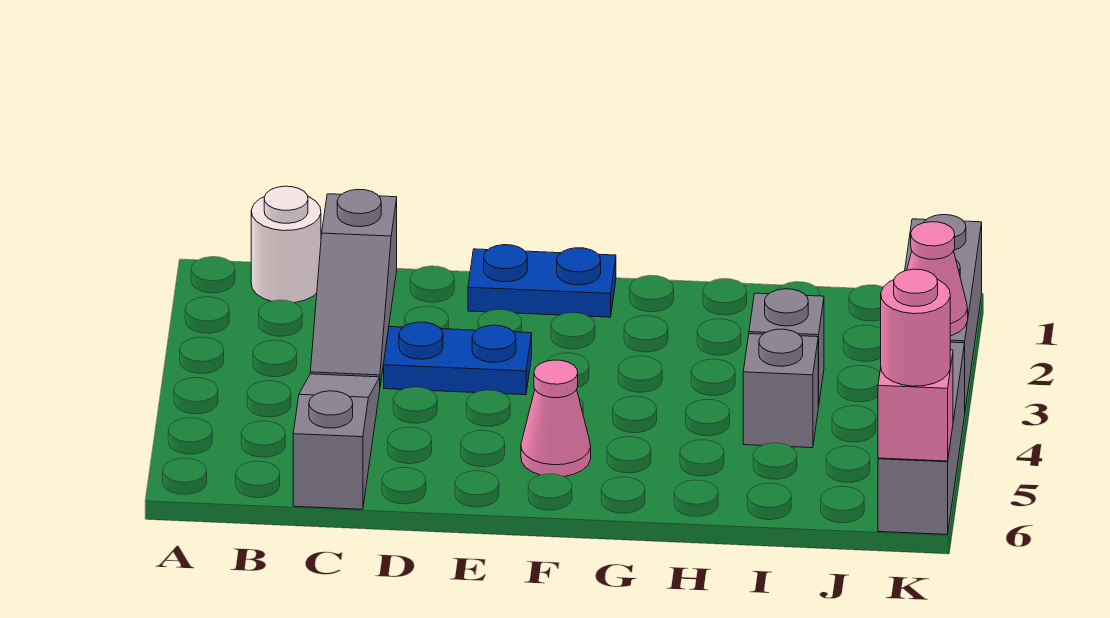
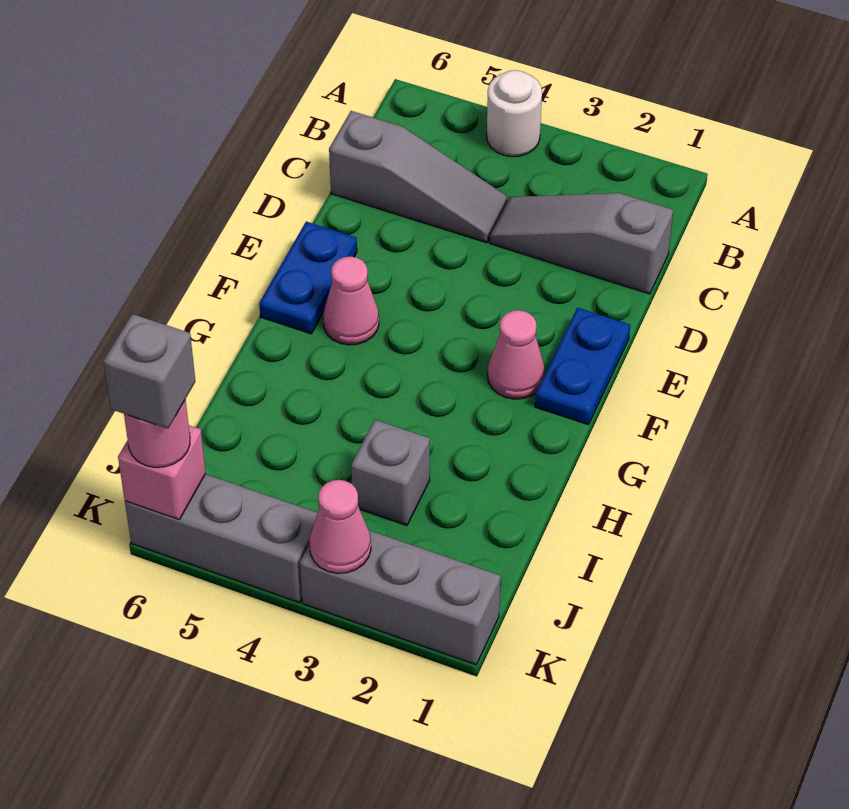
white round brick B1 level 1 -> white round brick A4 level 1
blue plate D3:E3 level 1 -> blue plate E6:F6 level 1
none -> pink cone F2 level 1
grey brick I4 level 1 -> grey brick K6 level 4

